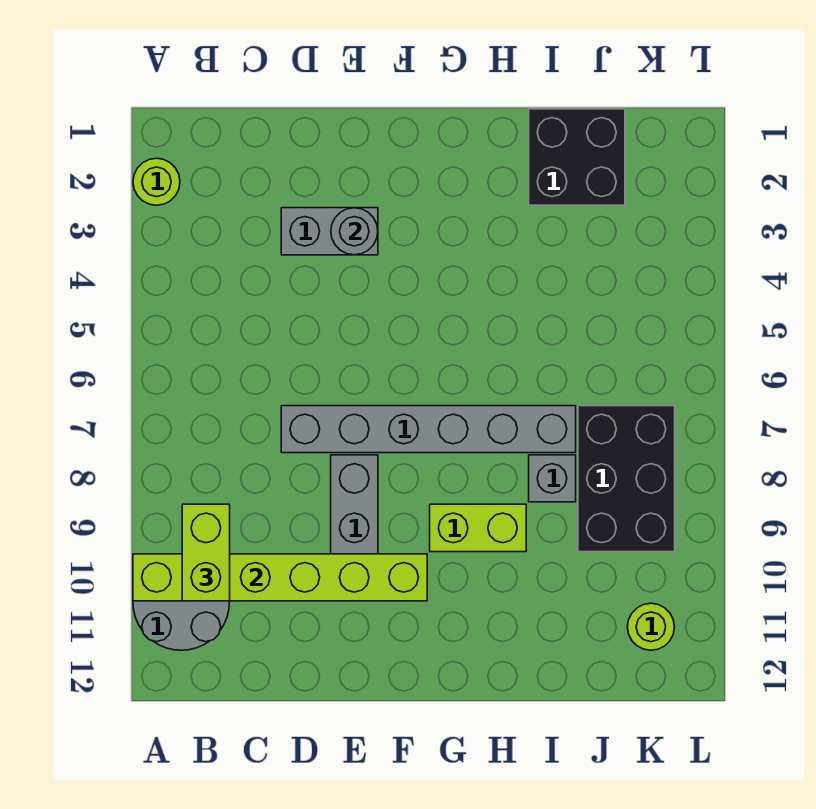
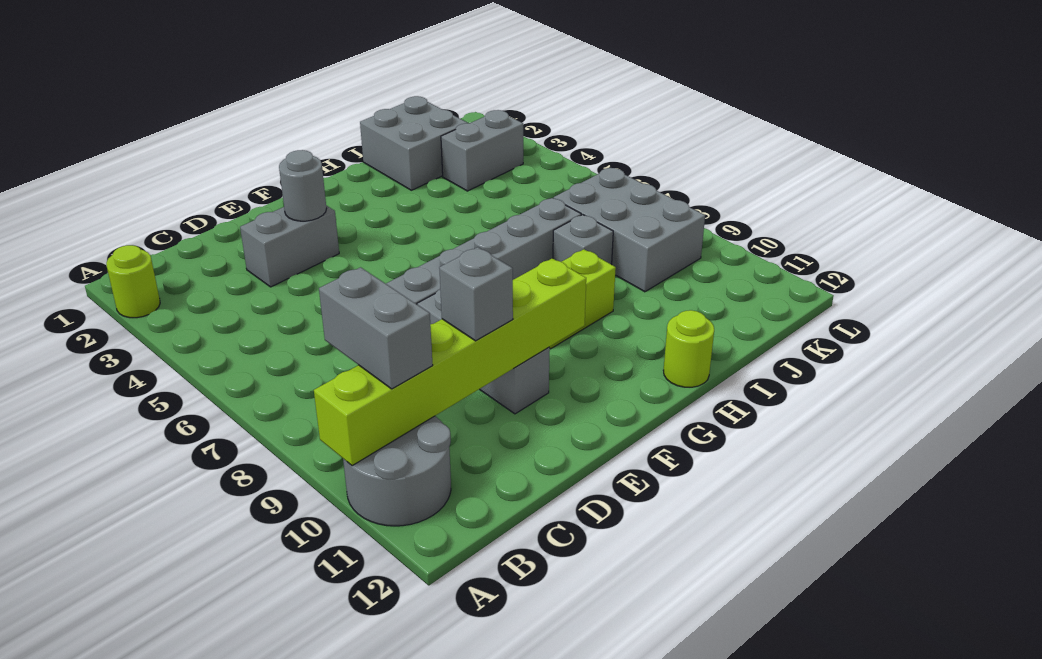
lime brick B9:B10 level 3 -> grey brick B9:B10 level 3
none -> grey brick D10 level 3
black brick I1:J2 level 1 -> grey brick I1:J2 level 1
none -> grey brick J3:K3 level 1
black brick J7:K9 level 1 -> grey brick J7:K9 level 1
lime round brick K11 level 1 -> lime round brick H12 level 1

